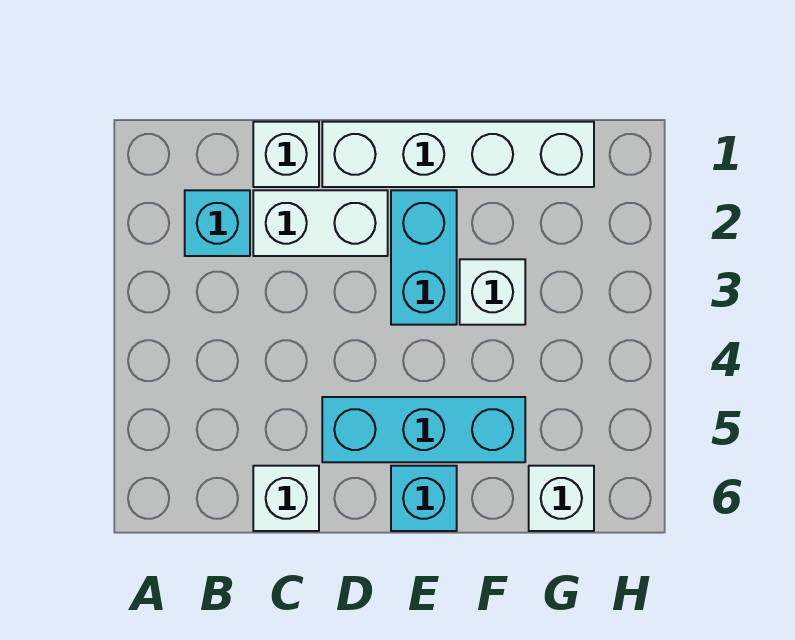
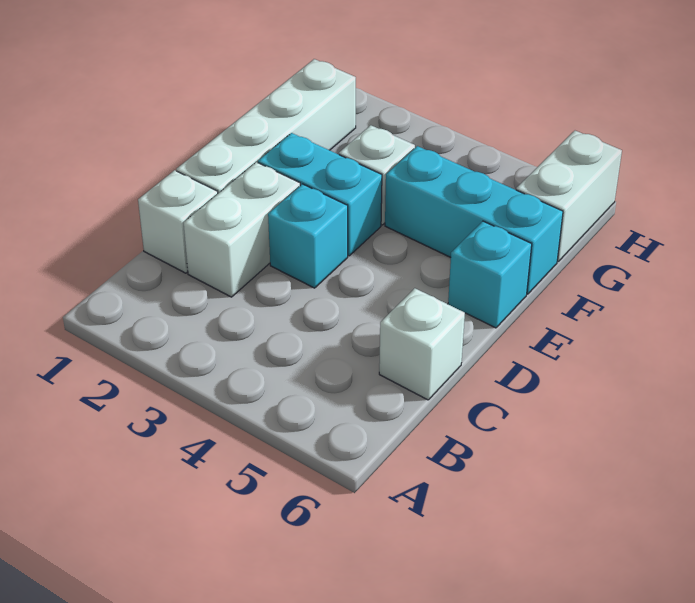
cyan brick B2 level 1 -> cyan brick D3 level 1
cyan brick D5:F5 level 1 -> cyan brick F4:F6 level 1
white brick G6 level 1 -> white brick G6:H6 level 1

